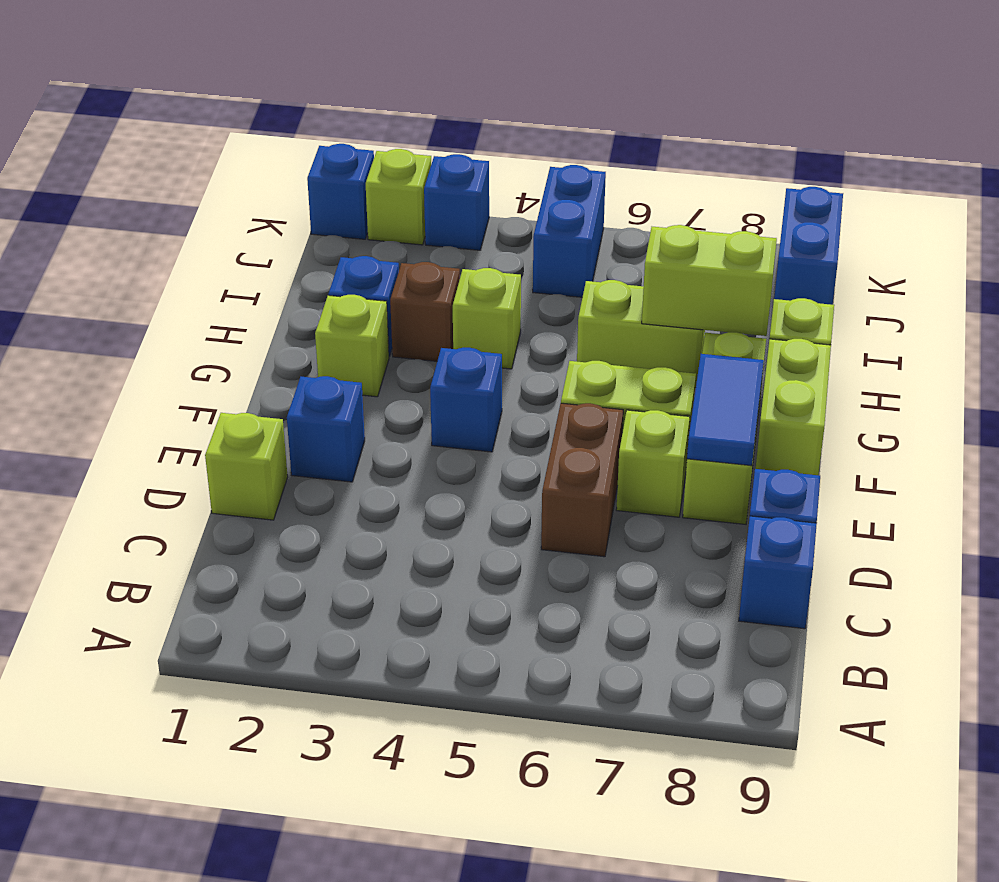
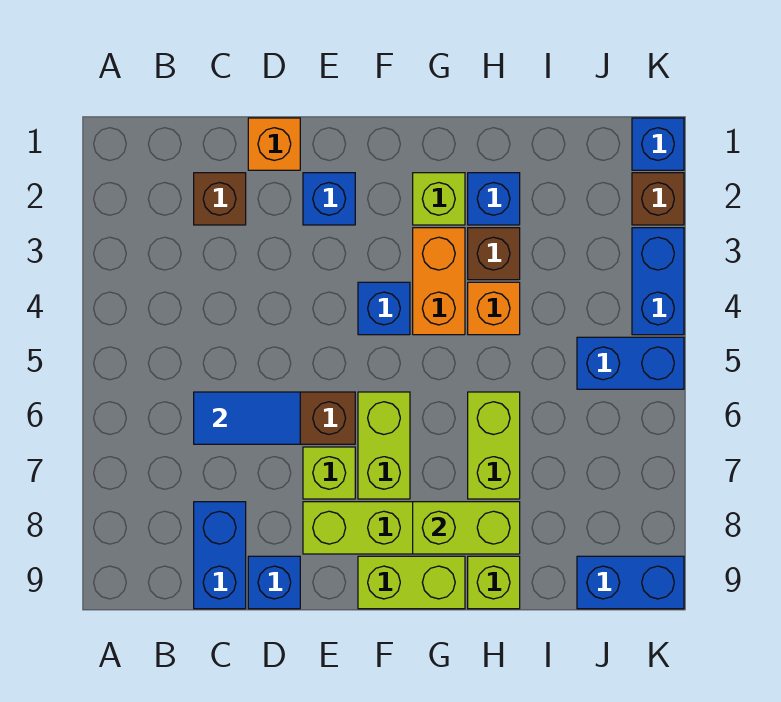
none -> brown brick C2 level 1
blue brick C9 level 1 -> blue brick C8:C9 level 1
lime brick D1 level 1 -> orange brick D1 level 1
blue tile E8:F8 level 2 -> blue tile C6:D6 level 2
none -> orange brick G3:G4 level 1
lime brick H4 level 1 -> orange brick H4 level 1
lime brick H7:H8 level 2 -> lime brick G8:H8 level 2
lime brick K2 level 1 -> brown brick K2 level 1
blue brick K3 level 1 -> blue brick K3:K4 level 1

